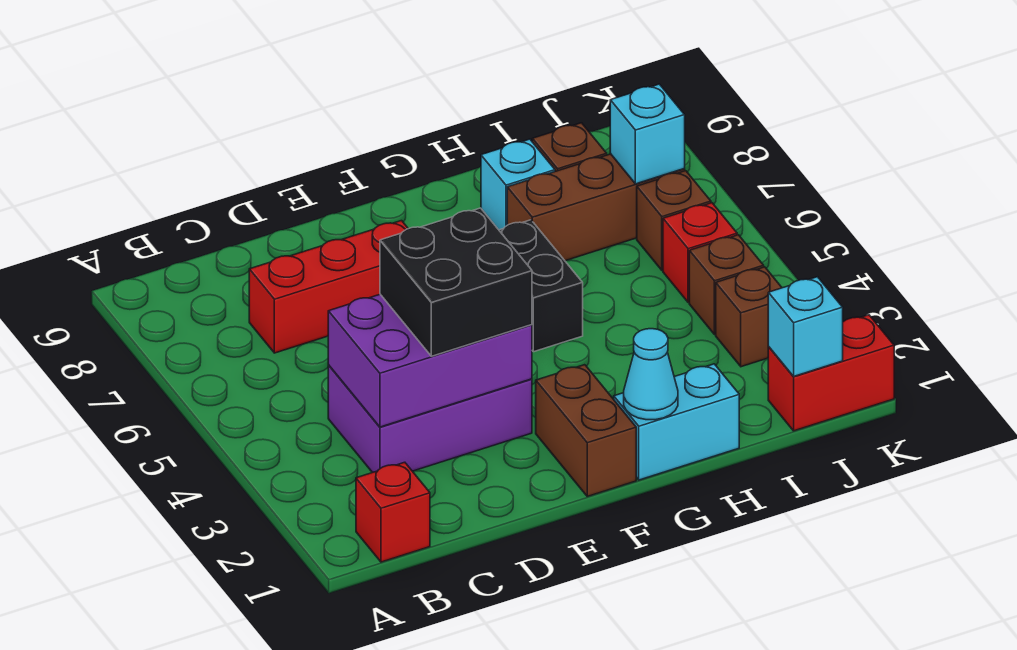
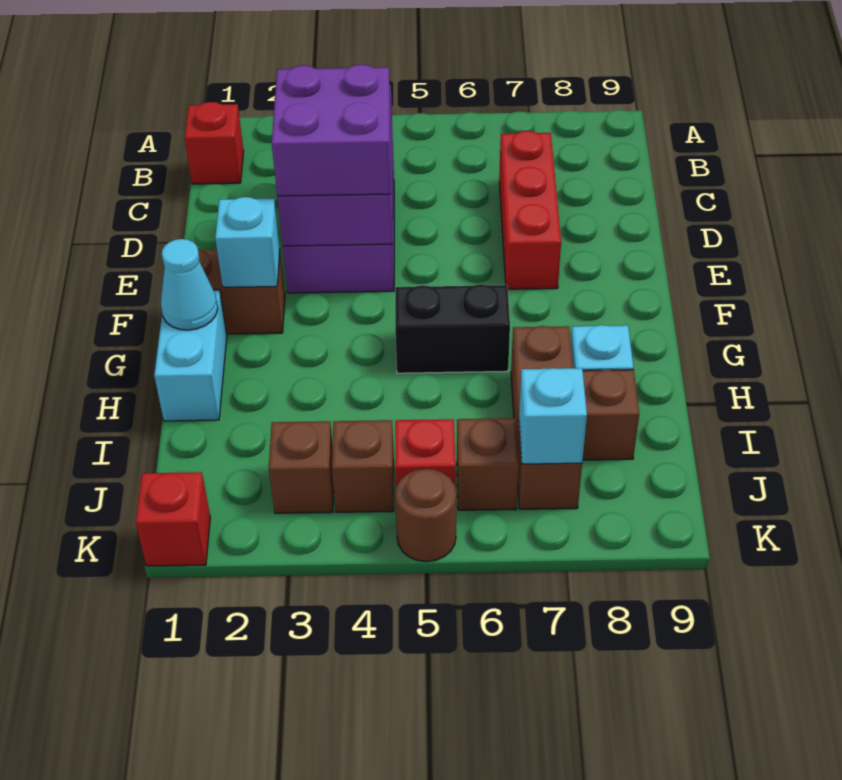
black brick D3:E4 level 3 -> purple brick D3:E4 level 3
red brick J1:K1 level 1 -> red brick K1 level 1
cyan brick J1 level 2 -> cyan brick F2 level 2
none -> brown round brick K5 level 1

